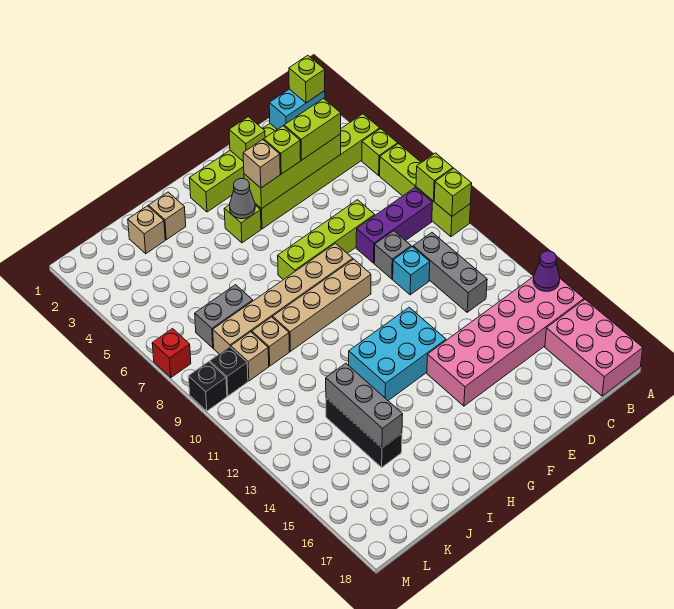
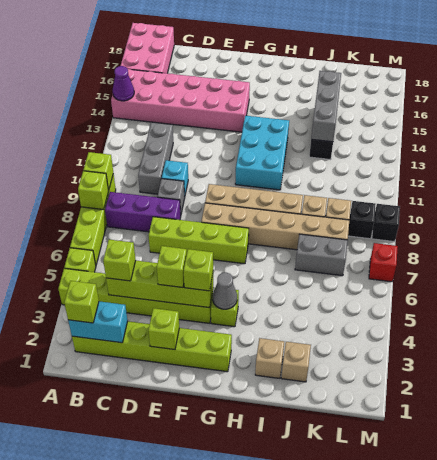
lime brick C4:D4 level 3 -> lime brick C4 level 3
tan brick F4 level 3 -> lime brick F4 level 3
cyan brick F12:H13 level 1 -> cyan brick G11:H13 level 1

